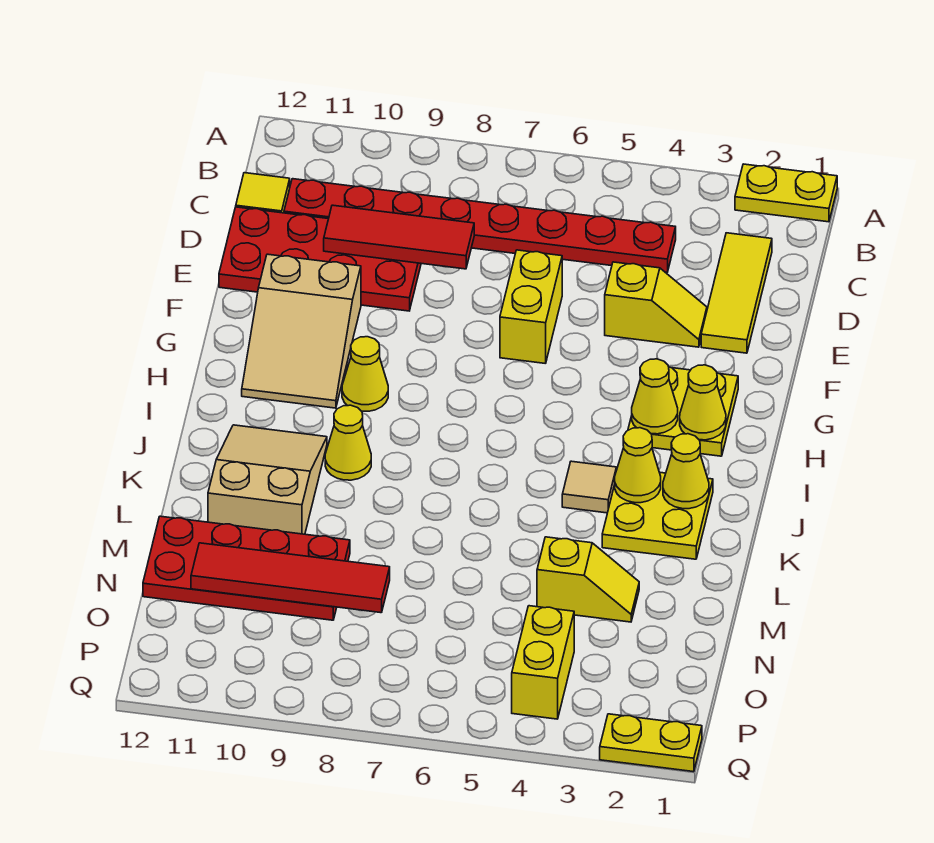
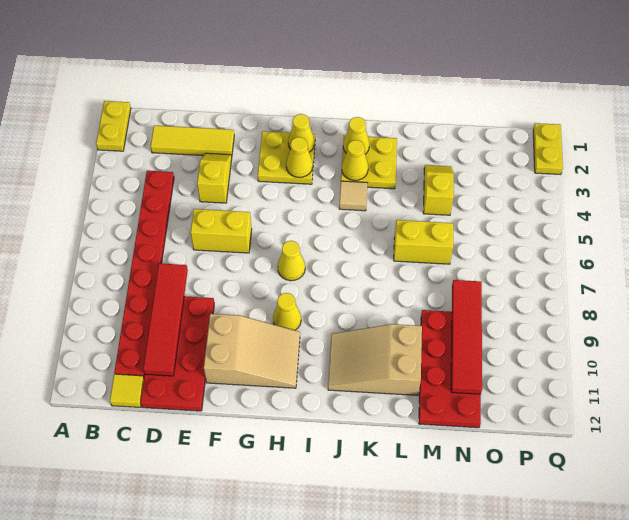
red tile D8:D10 level 2 -> red tile D8:D11 level 2
yellow cone J9 level 1 -> yellow cone H7 level 1
yellow brick O4:P4 level 1 -> yellow brick L6:M6 level 1

